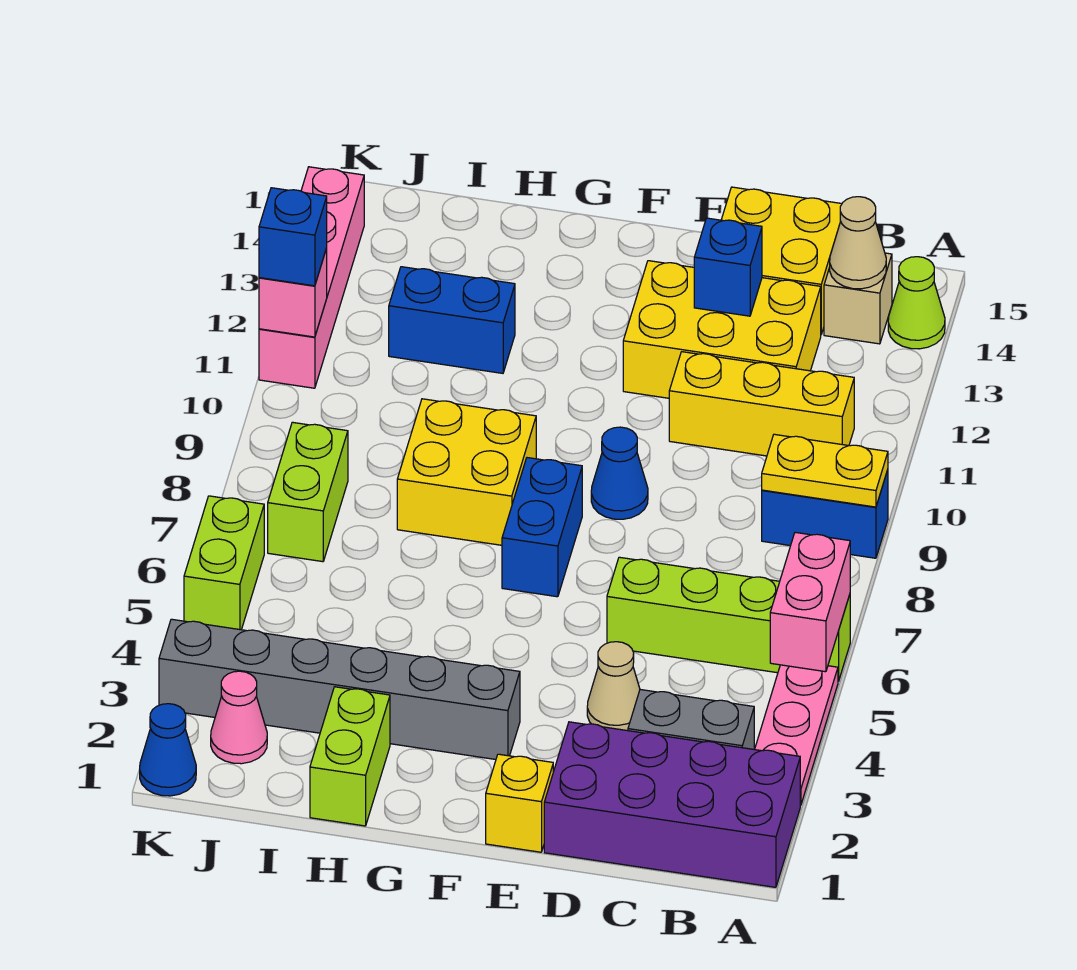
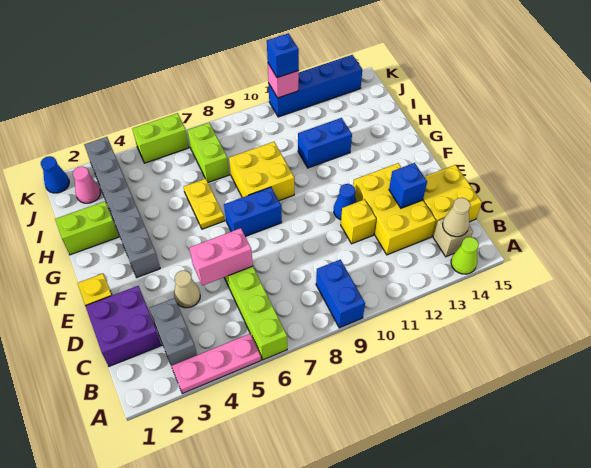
purple brick A1:D2 level 1 -> purple brick C1:D2 level 1
pink brick A5:A6 level 2 -> pink brick D5:D6 level 2
yellow plate A9:B9 level 2 -> yellow plate G6:H6 level 1
yellow brick B11:D11 level 1 -> yellow brick D11 level 1
blue cone E9 level 1 -> blue cone E11 level 1
blue brick H12:I12 level 1 -> blue brick H11:H12 level 1
lime brick J7:J8 level 1 -> lime brick I7:J7 level 1
pink brick K11:K14 level 1 -> blue brick K11:K14 level 1

